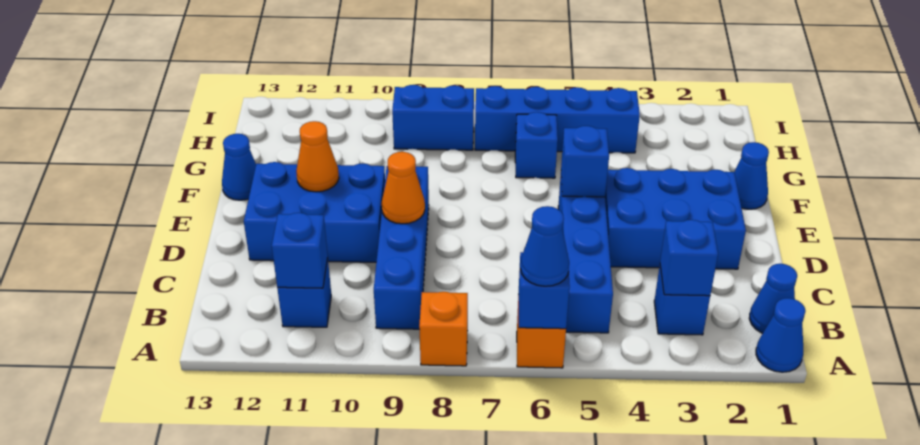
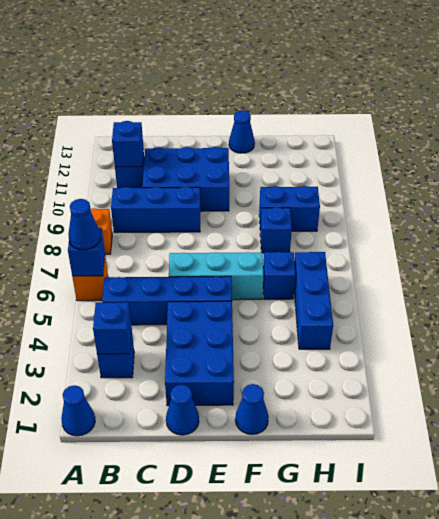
blue cone B1 level 1 -> blue cone D1 level 1
blue brick B9:E9 level 1 -> blue brick B9:D9 level 1
none -> cyan brick D6:F6 level 1
orange cone D9 level 2 -> none
blue brick D10:E12 level 1 -> blue brick C10:E11 level 1
blue brick E5 level 2 -> blue brick G8 level 1
orange cone E11 level 2 -> none
blue brick H4:H7 level 1 -> blue brick H4:H6 level 1
blue brick H8:H9 level 1 -> blue brick G9:H9 level 1

